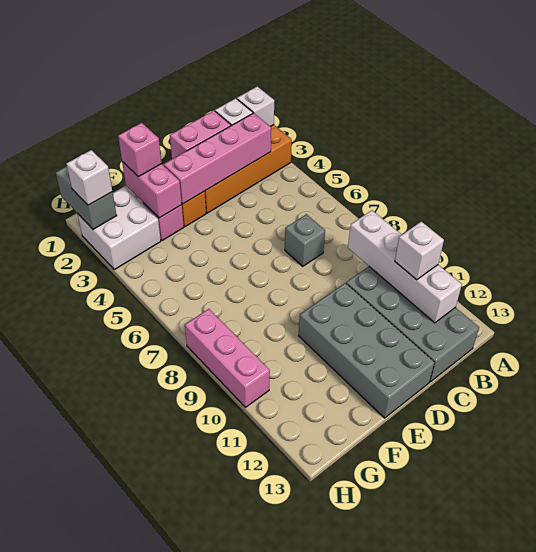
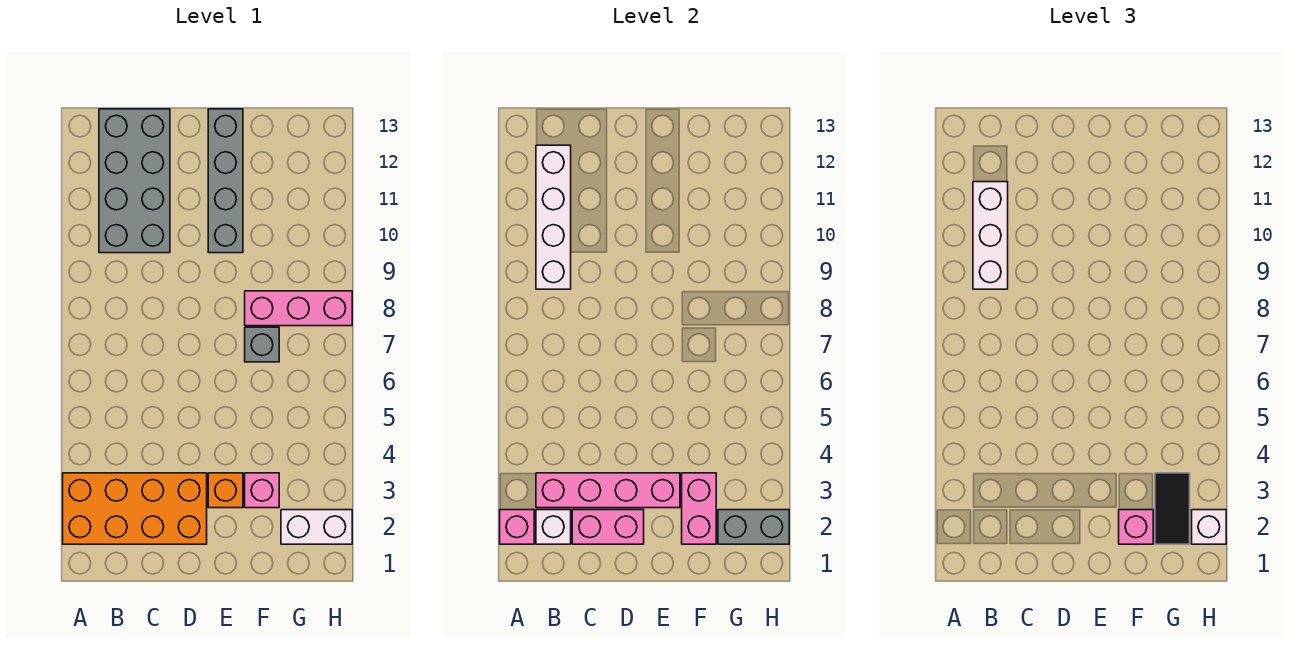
white brick A2 level 2 -> pink brick A2 level 2
white brick B11 level 3 -> white brick B9:B11 level 3
grey brick C7 level 1 -> grey brick F7 level 1
grey brick D10:E13 level 1 -> grey brick E10:E13 level 1
white brick G2:H3 level 1 -> white brick G2:H2 level 1
none -> black tile G2:G3 level 3
grey brick H1:H2 level 2 -> grey brick G2:H2 level 2
pink brick H8:H10 level 1 -> pink brick F8:H8 level 1

